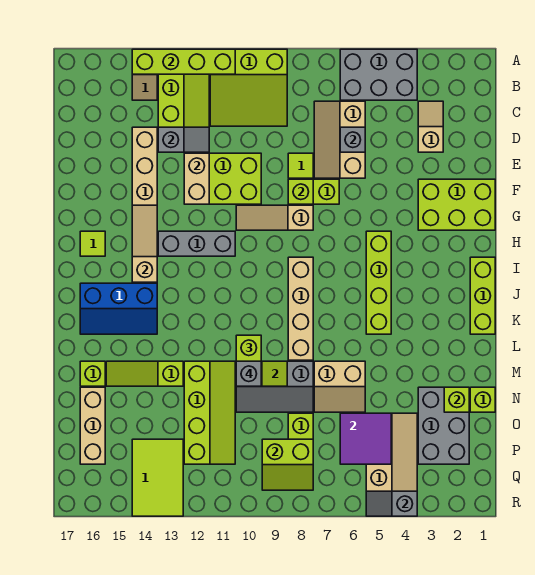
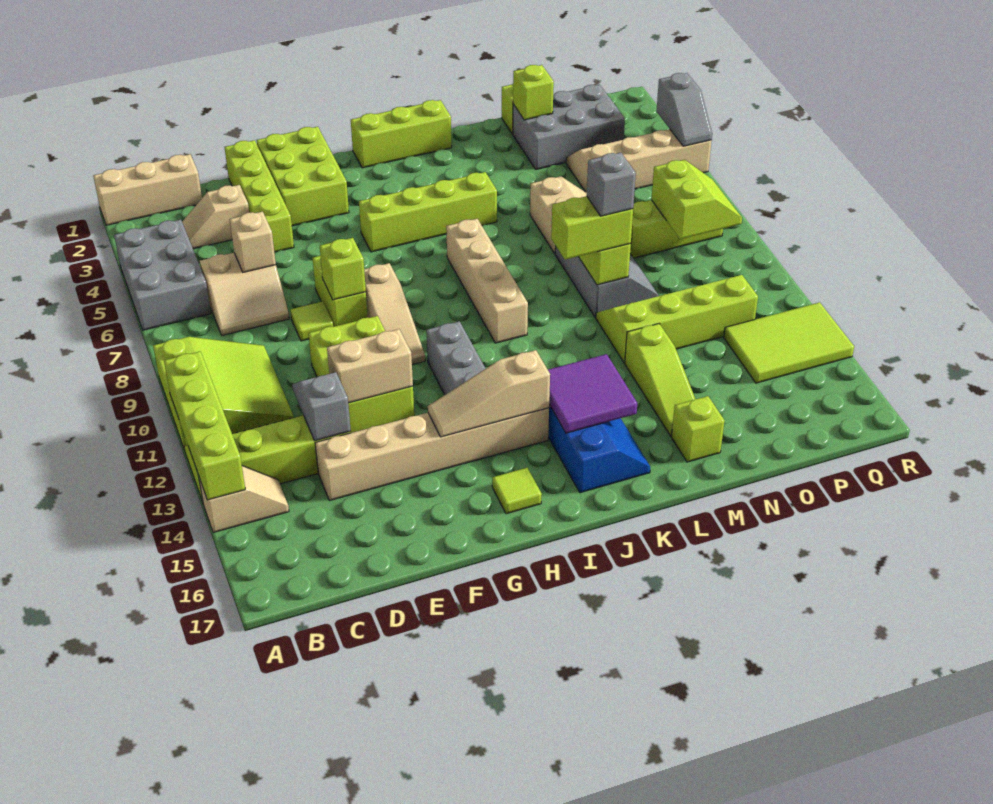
tan slope C6:E7 level 1 top 6 -> tan slope C6:D7 level 1 top 6
grey brick D6 level 2 -> tan brick D6 level 2
none -> lime brick E1:E4 level 1
tan brick I8:L8 level 1 -> tan brick J7:J10 level 1
tan brick N16:P16 level 1 -> tan brick A1:C1 level 1
purple tile O5:P6 level 2 -> purple tile J14:K15 level 2

